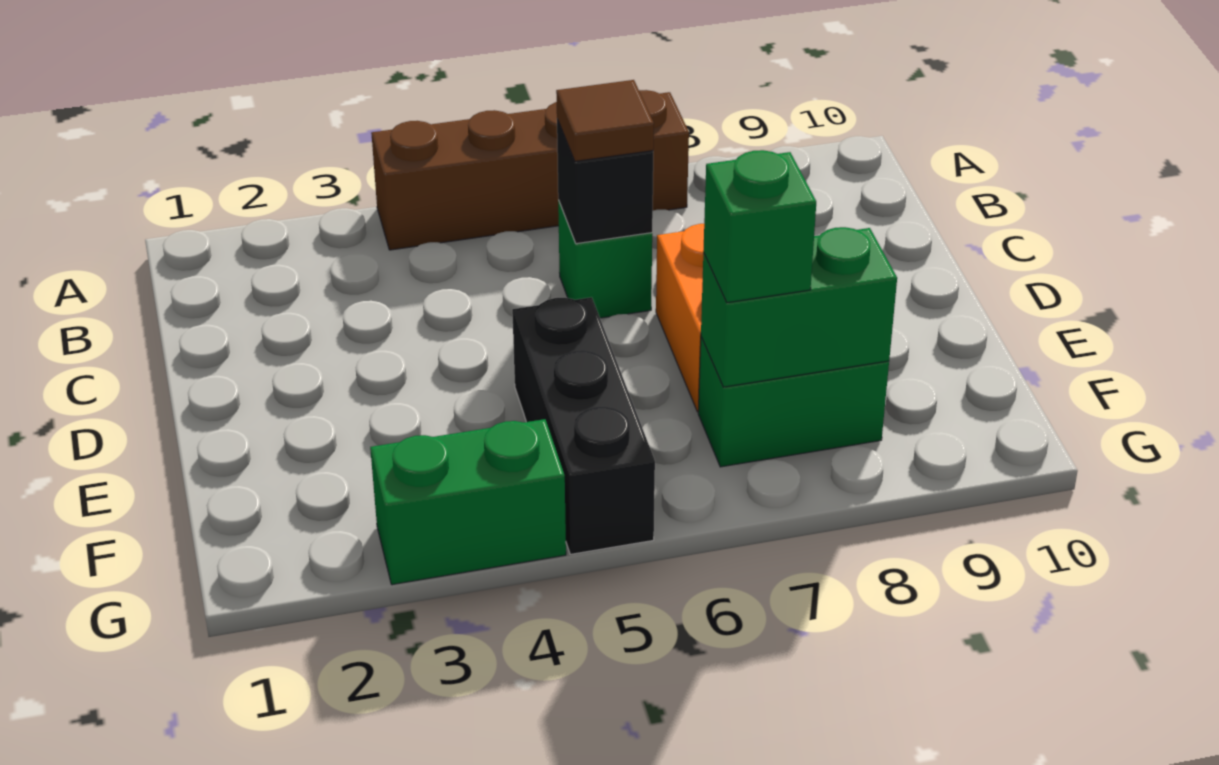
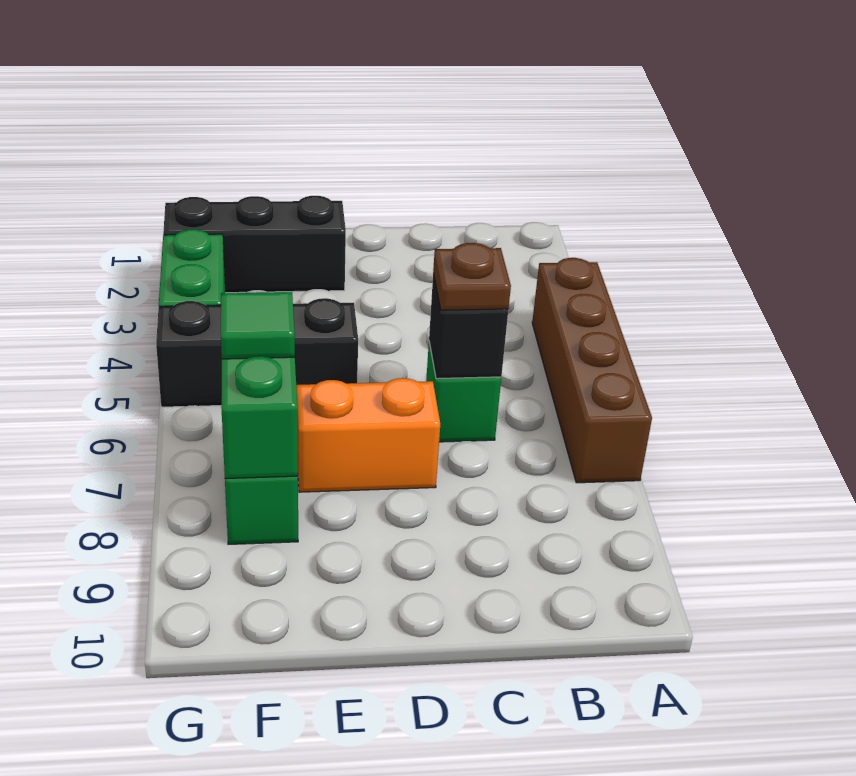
brown tile C6 level 3 -> brown plate C6 level 3
none -> black brick E2:G2 level 1
green brick F7 level 3 -> green tile F7 level 3

